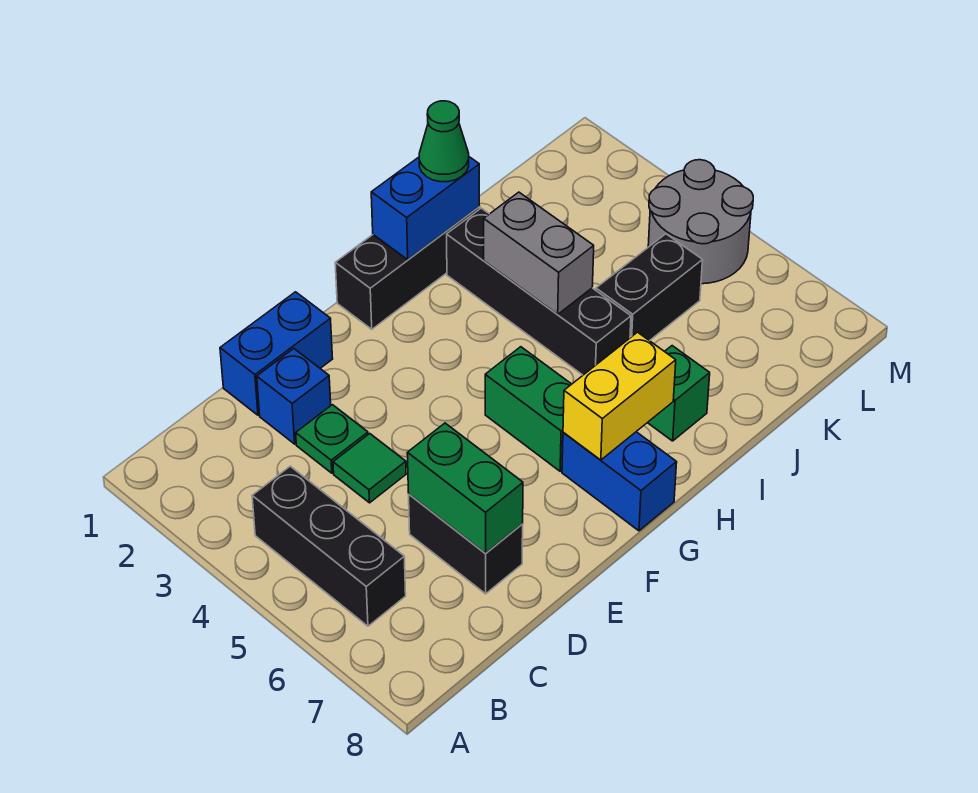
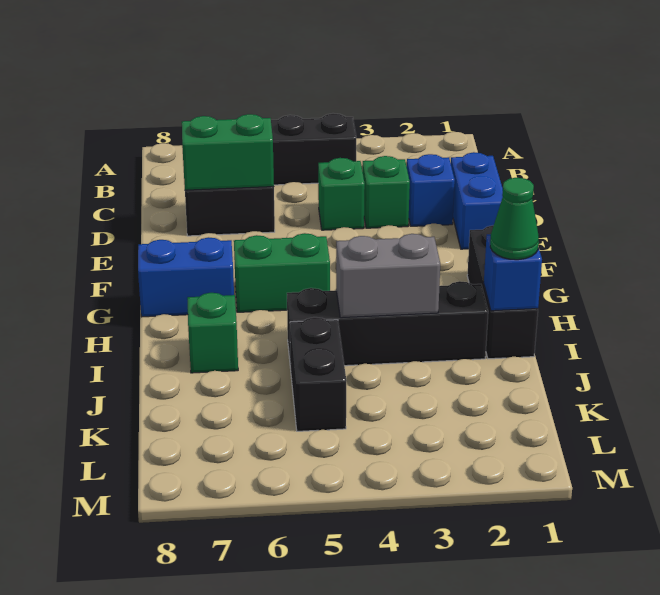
green plate D3 level 1 -> green brick D3 level 1
green tile D4 level 1 -> green brick D4 level 1
yellow brick G7:H7 level 2 -> none
blue brick H1:I1 level 2 -> blue brick I1 level 2
grey round brick L4:M5 level 1 -> none

